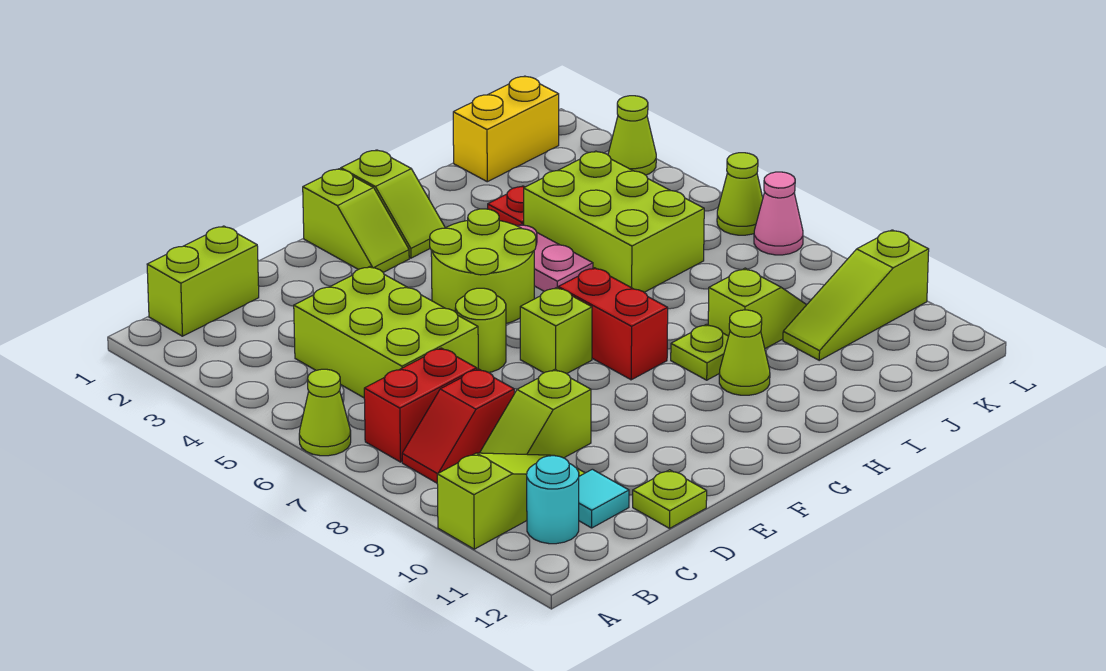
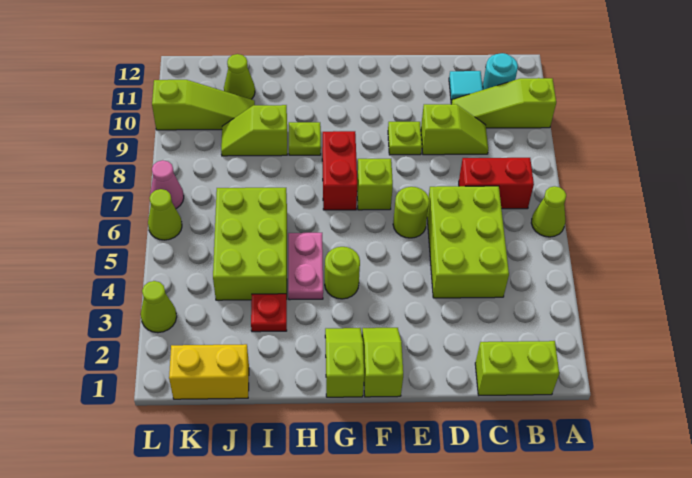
red slope B8:C8 level 1 top C -> none
lime plate D12 level 1 -> lime plate E9 level 1
lime round brick F4:G5 level 1 -> lime round brick G4 level 1
lime cone H10 level 1 -> lime cone J11 level 1

